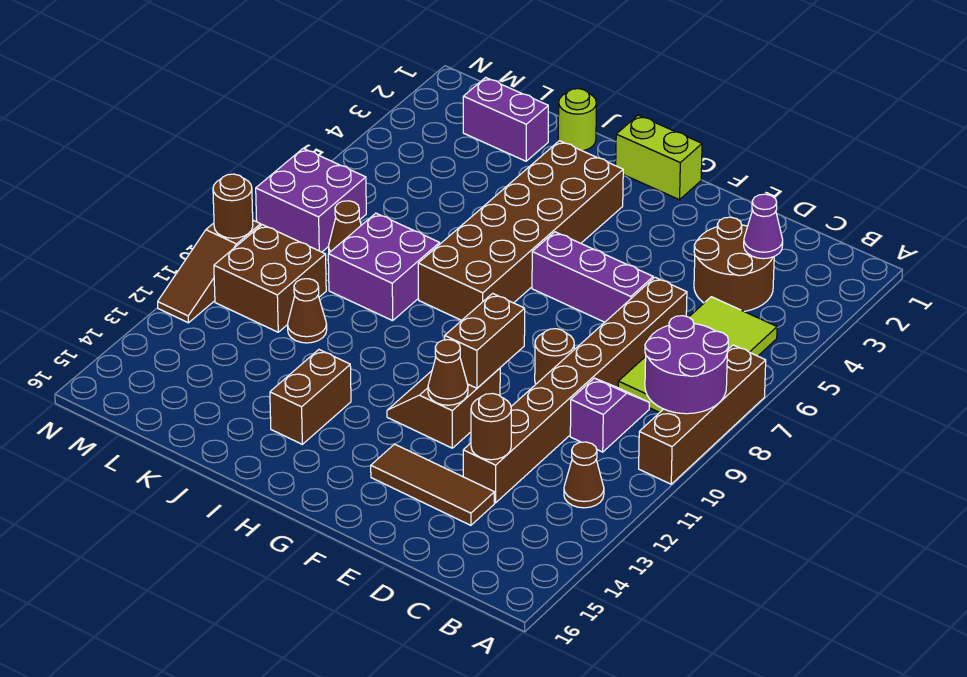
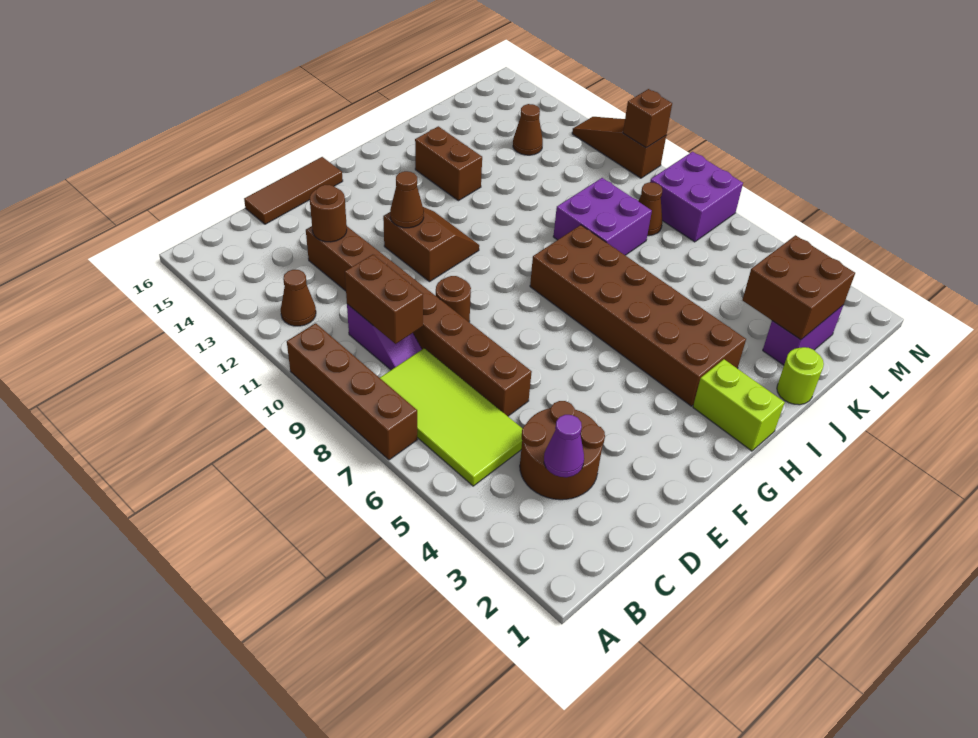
purple round brick A8:B9 level 2 -> none
brown tile D14:F14 level 1 -> brown tile D16:F16 level 1
purple brick E6:G6 level 1 -> none
brown brick F10:F11 level 2 -> brown brick C9:C10 level 2
lime brick G1:H1 level 1 -> lime brick H1:H2 level 1
brown cone K11 level 1 -> brown cone L13 level 1
brown brick L10:M11 level 1 -> brown brick K2:L3 level 2
brown round brick N10 level 2 -> brown brick N10 level 2

